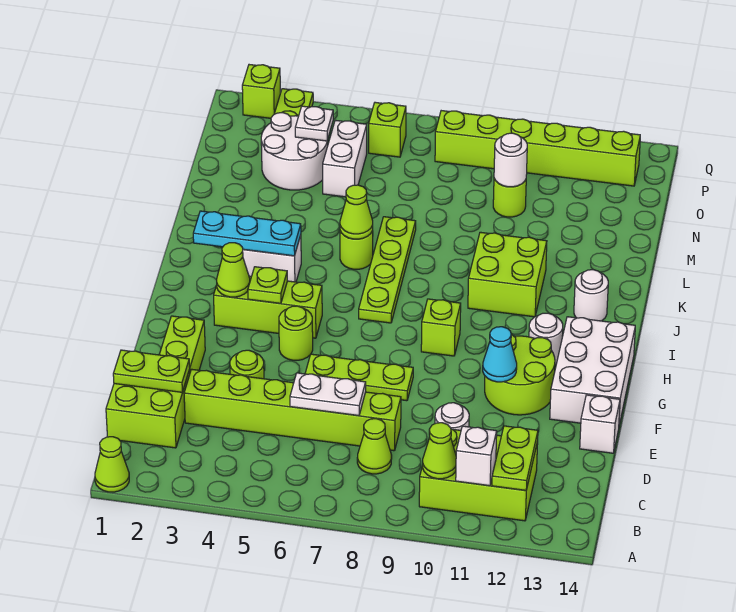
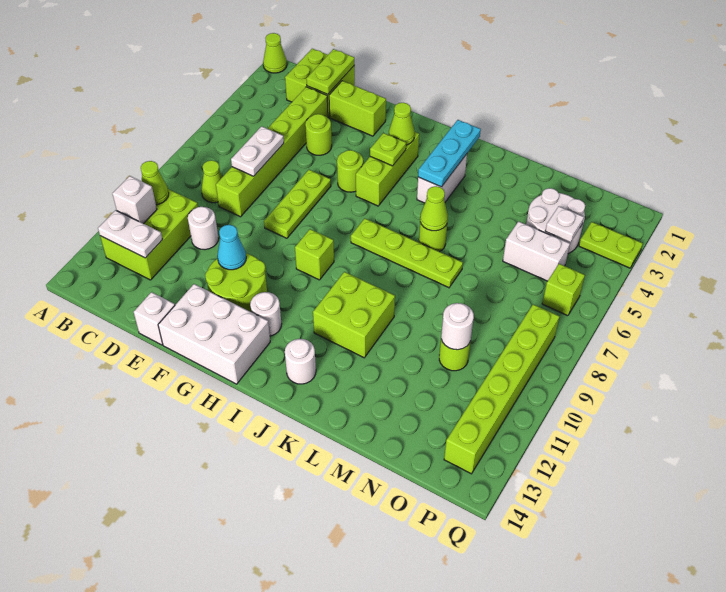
lime plate B12:C12 level 2 -> white plate B12:C12 level 2
lime brick Q2 level 1 -> none

